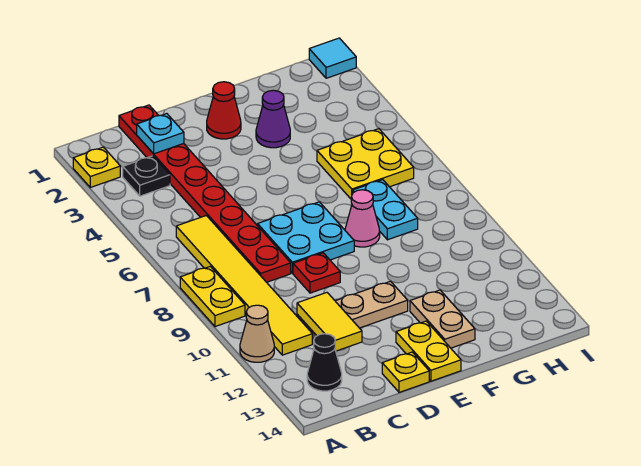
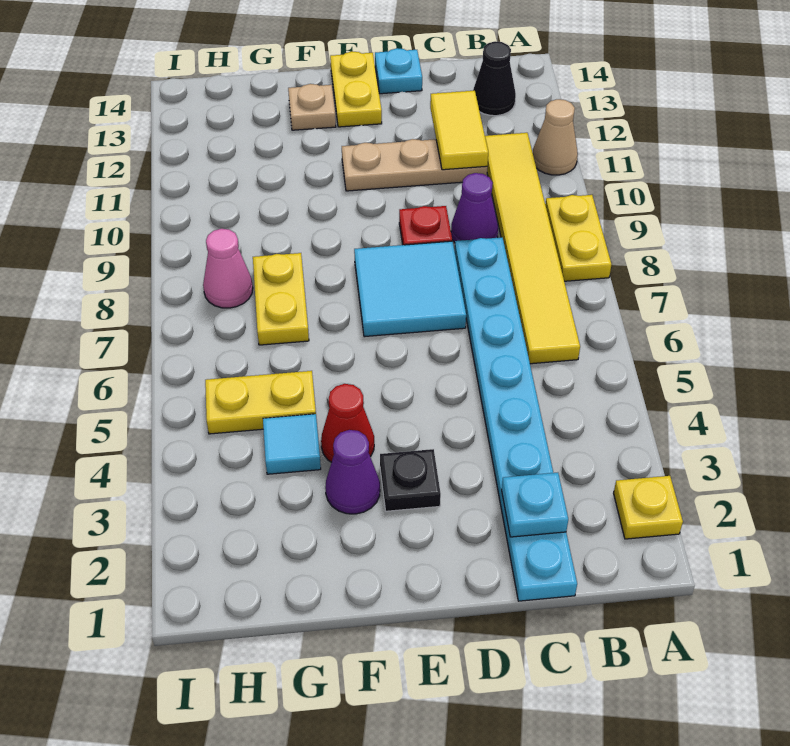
black plate B3 level 1 -> black plate E3 level 1
red plate C1:C8 level 1 -> cyan plate C1:C8 level 1
none -> purple cone C9 level 1
cyan plate D7:E8 level 1 -> cyan tile D7:E8 level 1
yellow plate D14 level 1 -> cyan plate D14 level 1
red cone E2 level 1 -> red cone F4 level 1
pink cone F8 level 1 -> pink cone H8 level 1
tan plate F12:F13 level 1 -> tan plate F13 level 1
yellow plate G5:H6 level 1 -> yellow plate G5:H5 level 1
cyan plate G7:G8 level 1 -> yellow plate G7:G8 level 1
cyan tile I1 level 1 -> cyan tile G4 level 1

